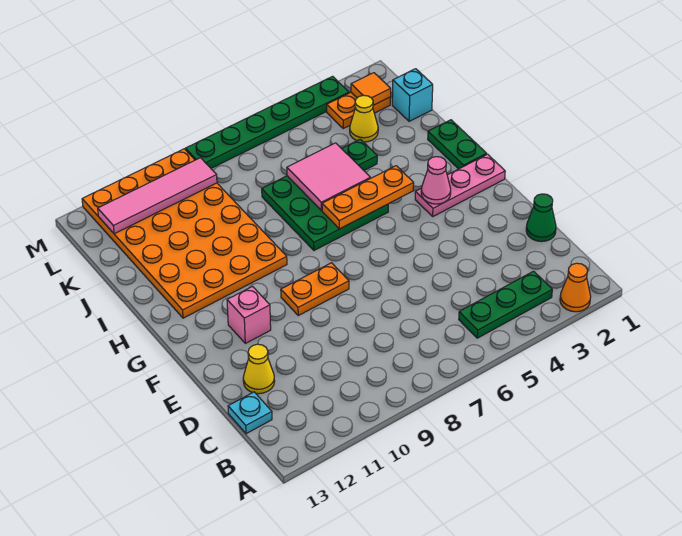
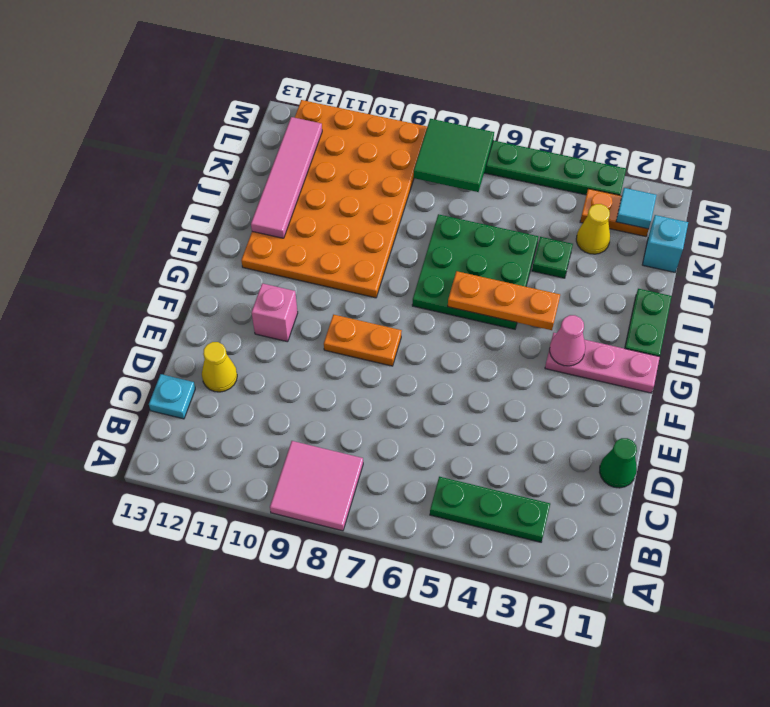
orange cone A2 level 1 -> none
pink tile I5:J6 level 2 -> pink tile A8:B9 level 1
orange tile L2 level 2 -> cyan tile L2 level 2
none -> green tile L7:M8 level 2
pink tile L9:L12 level 2 -> pink tile I12:L12 level 2

